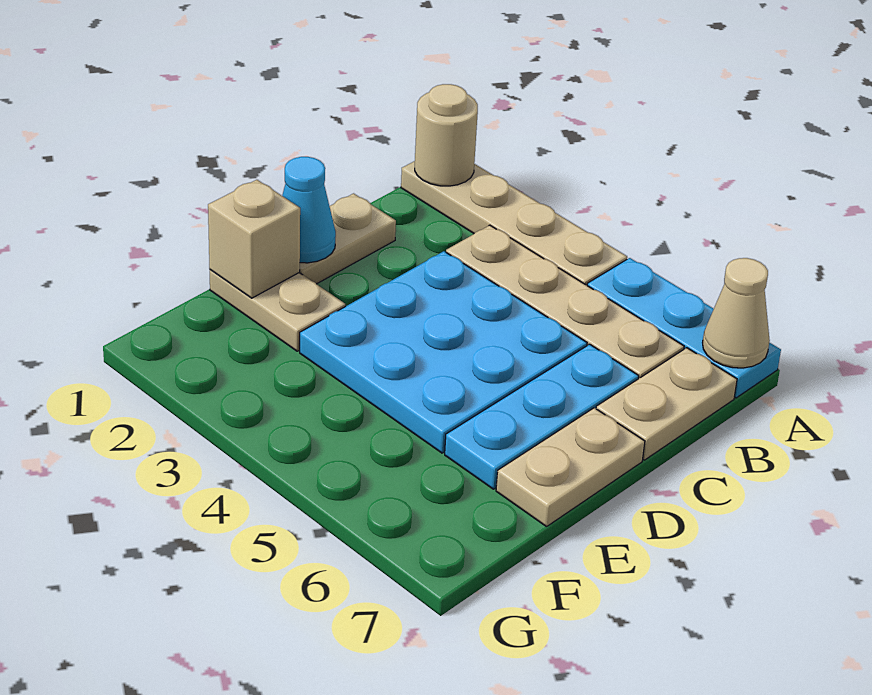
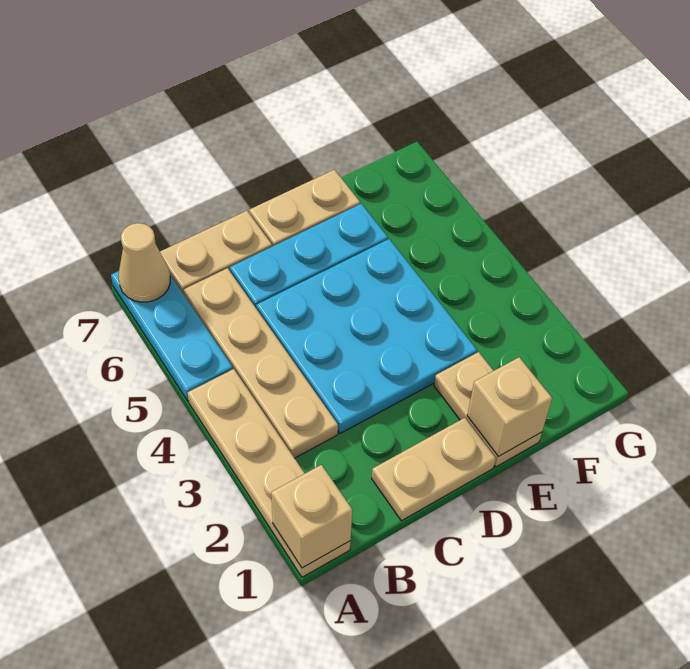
tan round brick A1 level 2 -> tan brick A1 level 2
cyan cone D1 level 2 -> none

